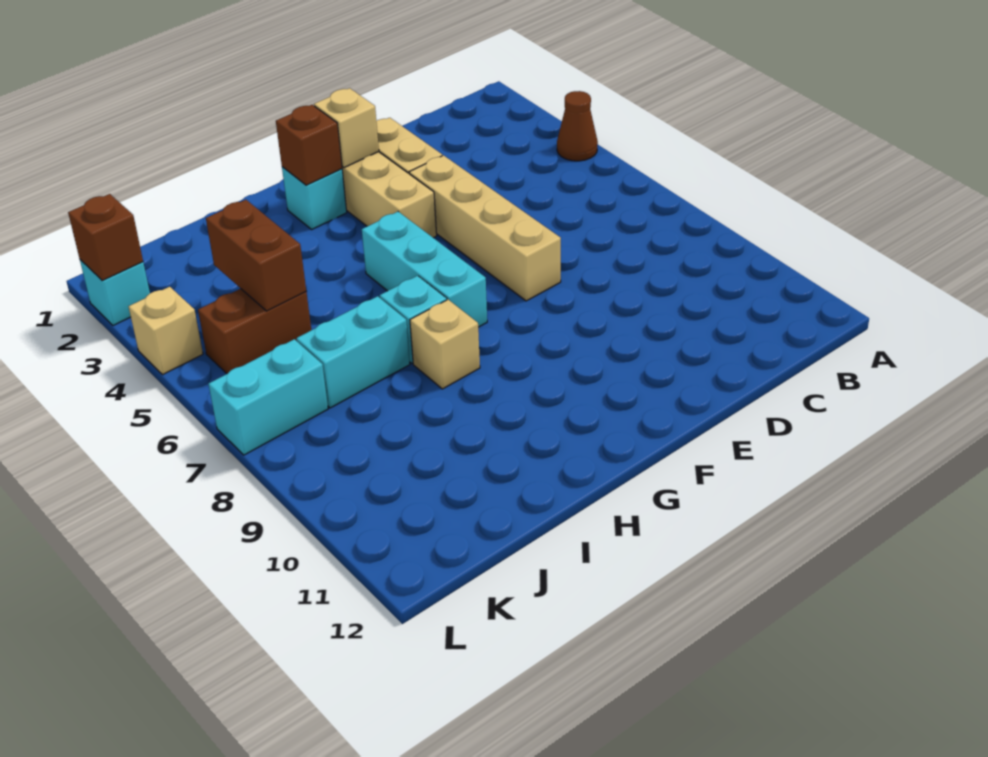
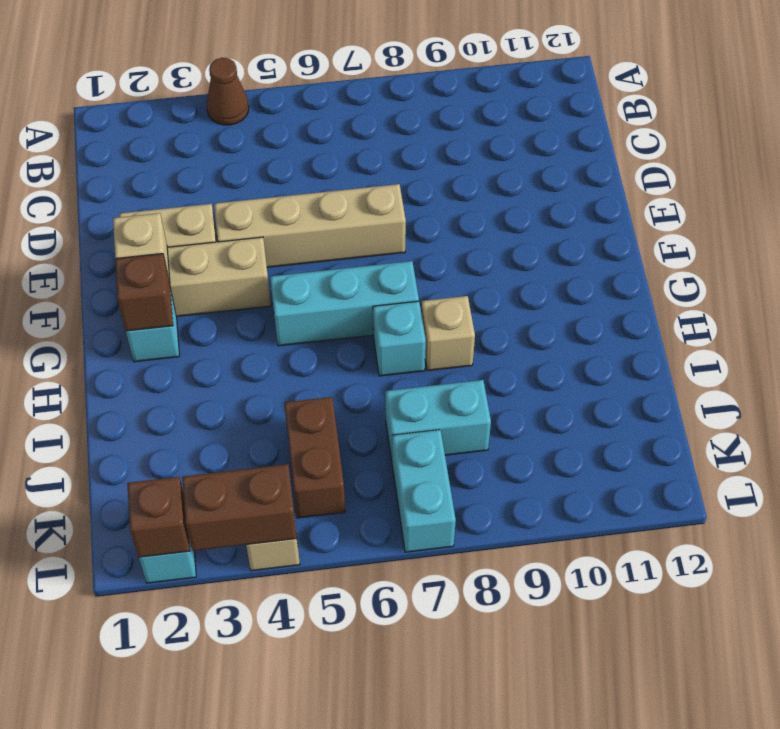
cyan brick I7:J7 level 1 -> cyan brick J7:J8 level 1
brown brick J4:J5 level 2 -> brown brick L3:L4 level 2

